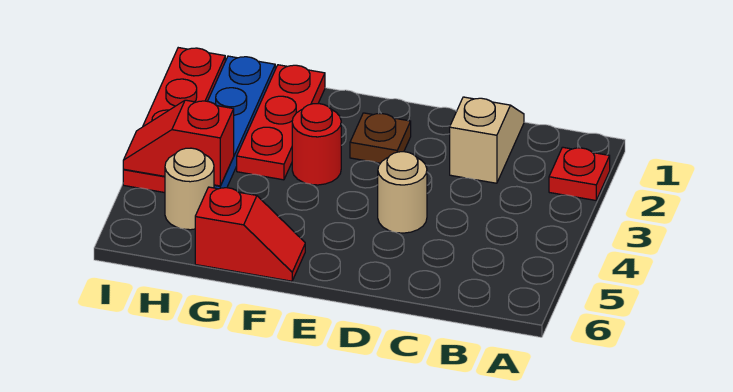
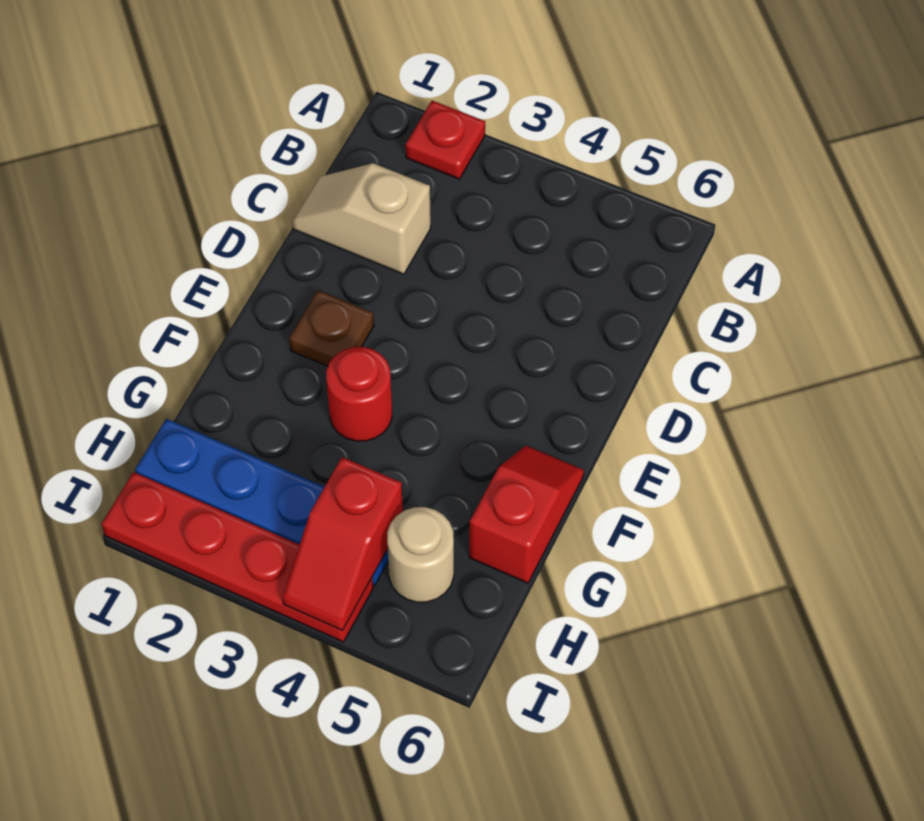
tan round brick D4 level 1 -> none
red plate G1:G3 level 1 -> none

